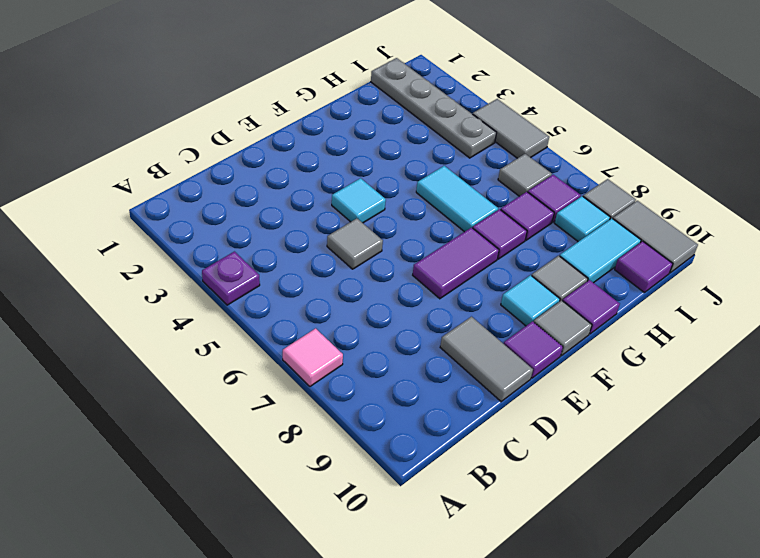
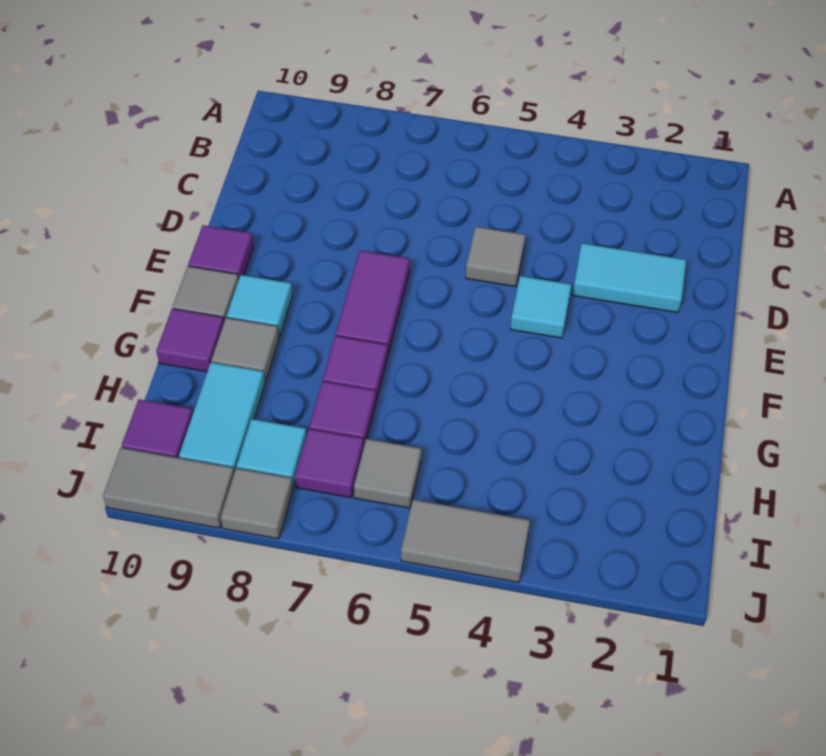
purple plate A4 level 1 -> none
pink tile A7 level 1 -> none
grey tile D9:D10 level 1 -> none
cyan tile G5:G6 level 1 -> cyan tile D2:D3 level 1
grey plate I1:I4 level 1 -> none

